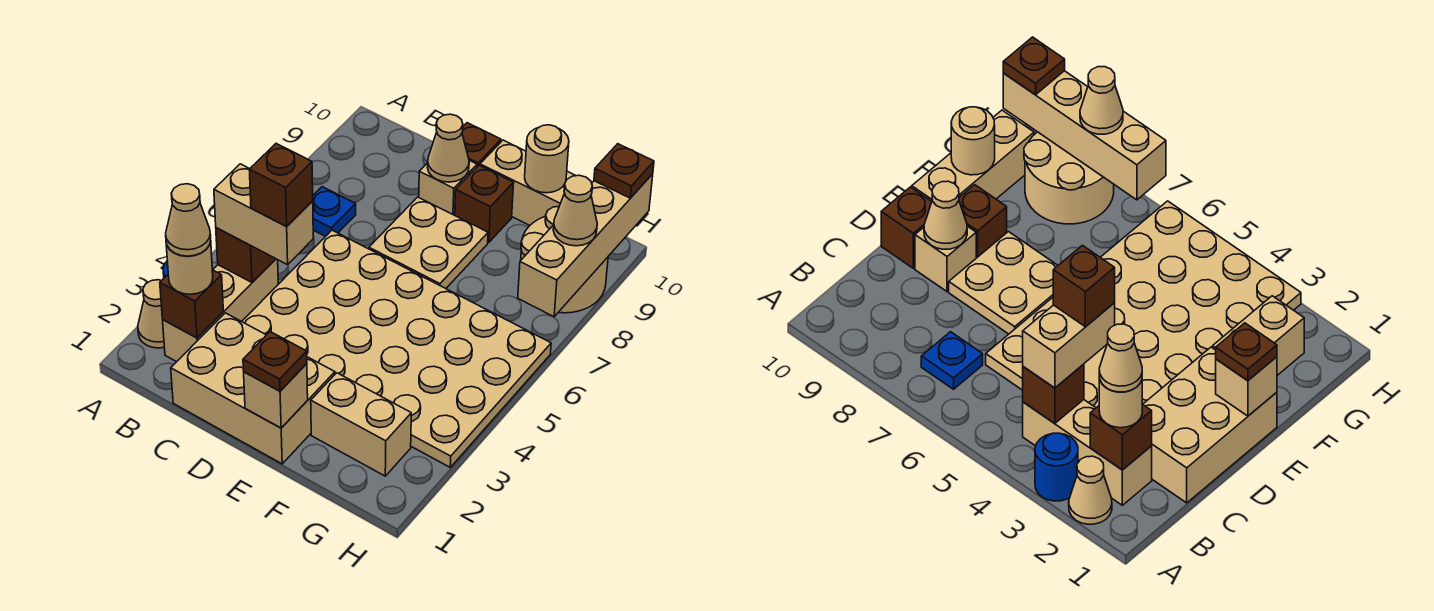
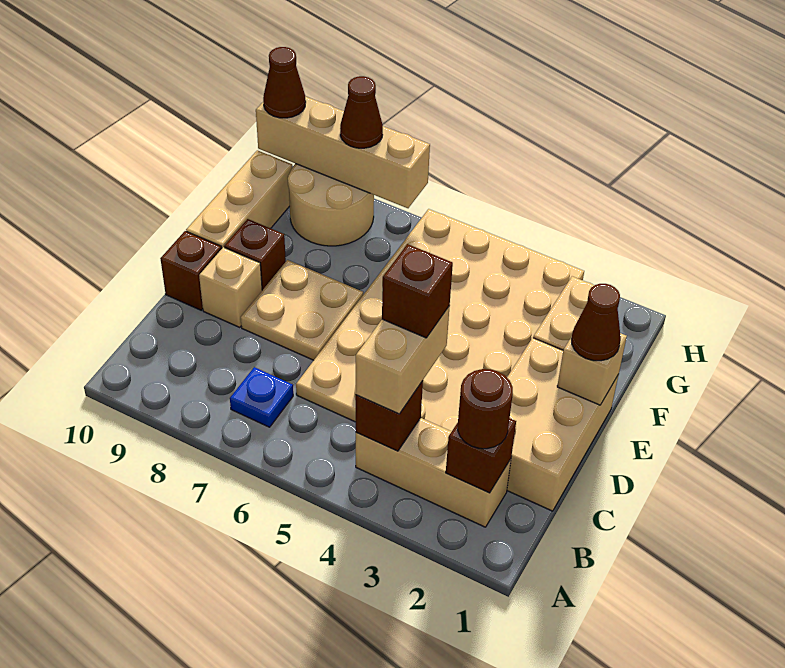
tan cone A2 level 1 -> none
blue round brick A3 level 1 -> none
tan round brick B2 level 3 -> brown round brick B2 level 3
tan cone B2 level 4 -> none
tan cone D9 level 2 -> none
brown plate E1 level 3 -> brown cone E1 level 3
tan round brick F10 level 2 -> none
tan cone H8 level 3 -> brown cone H8 level 3
brown plate H10 level 3 -> brown cone H10 level 3

